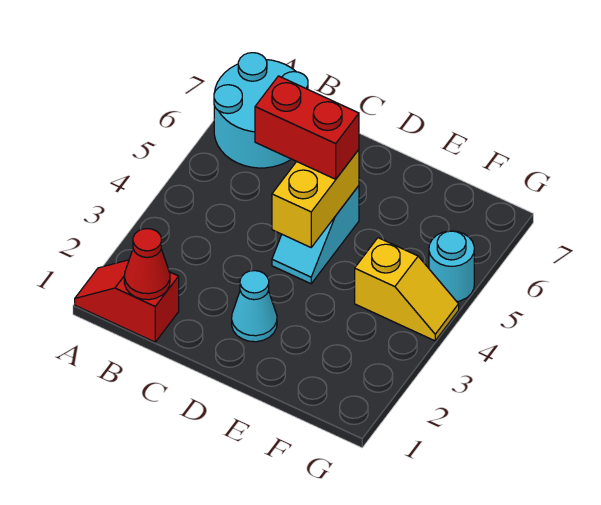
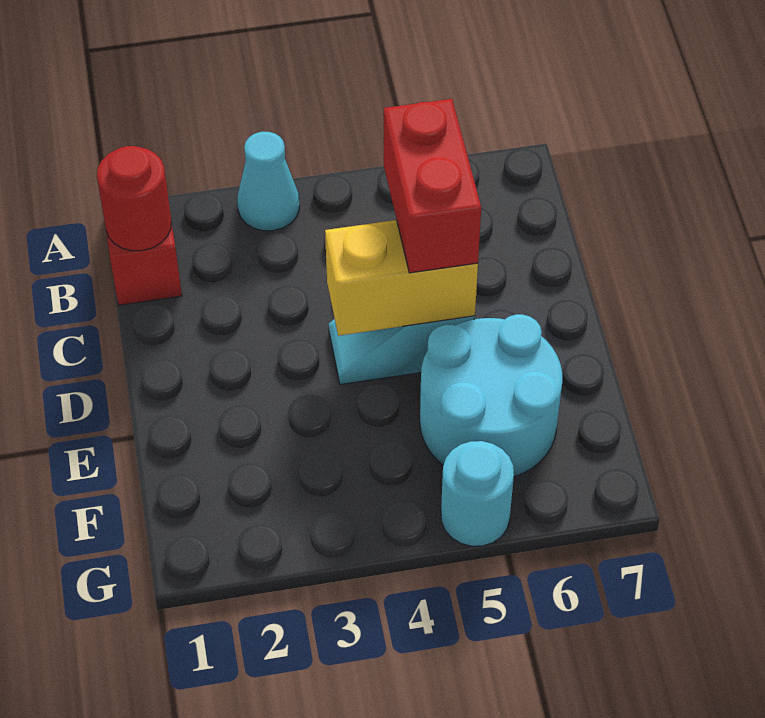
cyan round brick A6:B7 level 1 -> cyan round brick E5:F6 level 1
red cone B1 level 2 -> red round brick B1 level 2
cyan cone D2 level 1 -> cyan cone A3 level 1
yellow slope F4:G4 level 1 top F -> none

